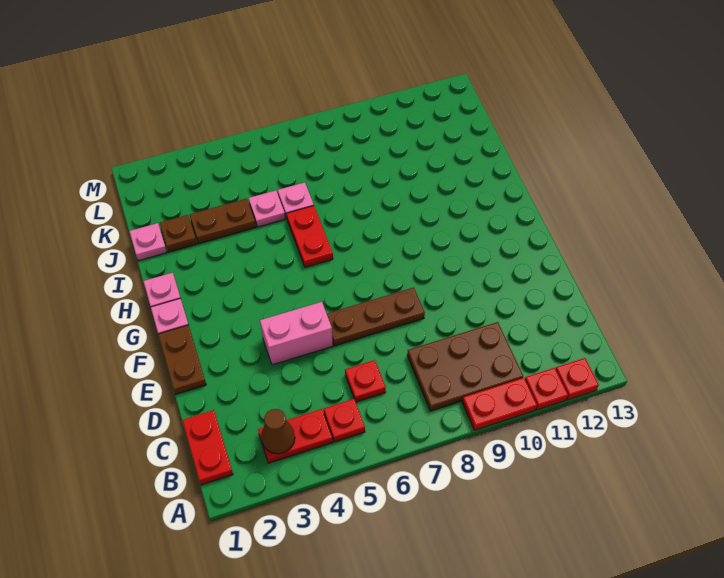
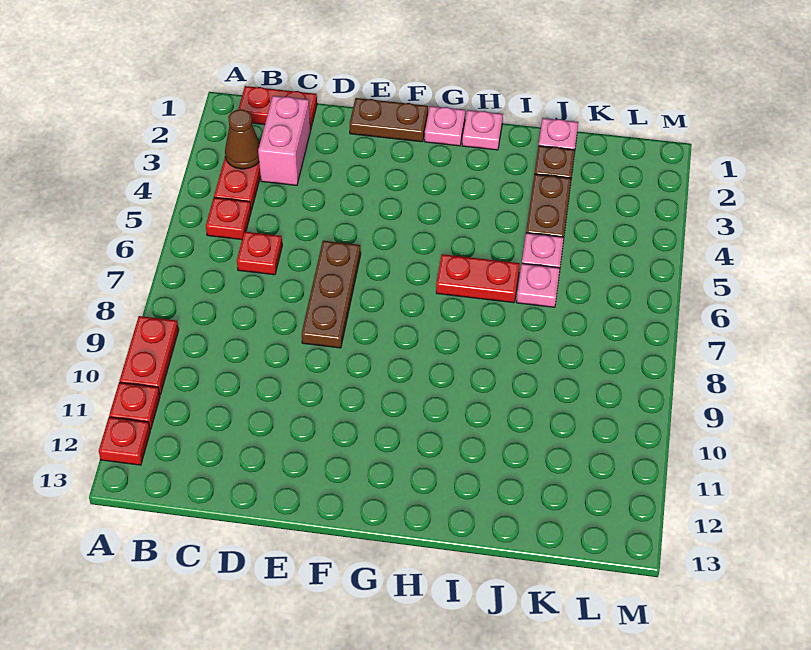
brown plate B8:C10 level 1 -> none
pink brick E4:E5 level 1 -> pink brick C2:C3 level 1

